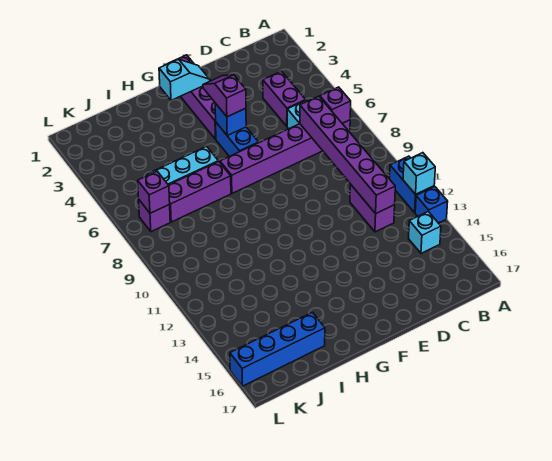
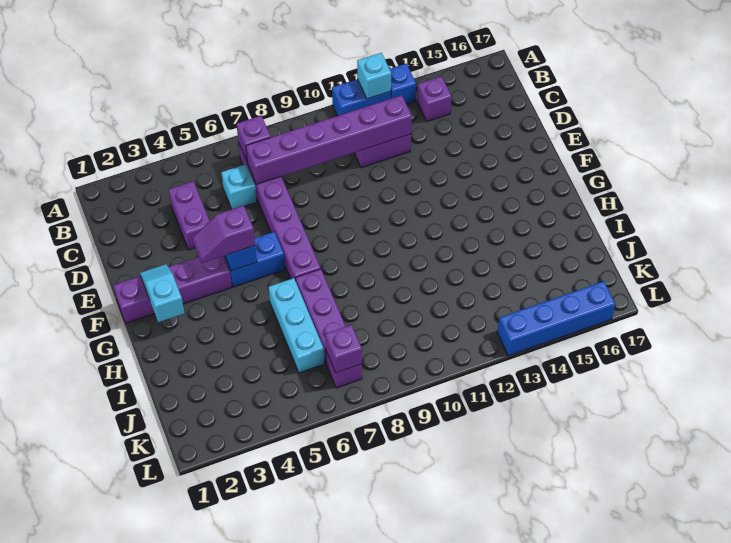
cyan brick B14 level 1 -> purple brick B14 level 1
purple brick C4:C5 level 1 -> purple brick C4:D4 level 1
blue brick I16:L16 level 1 -> blue brick L13:L16 level 1

